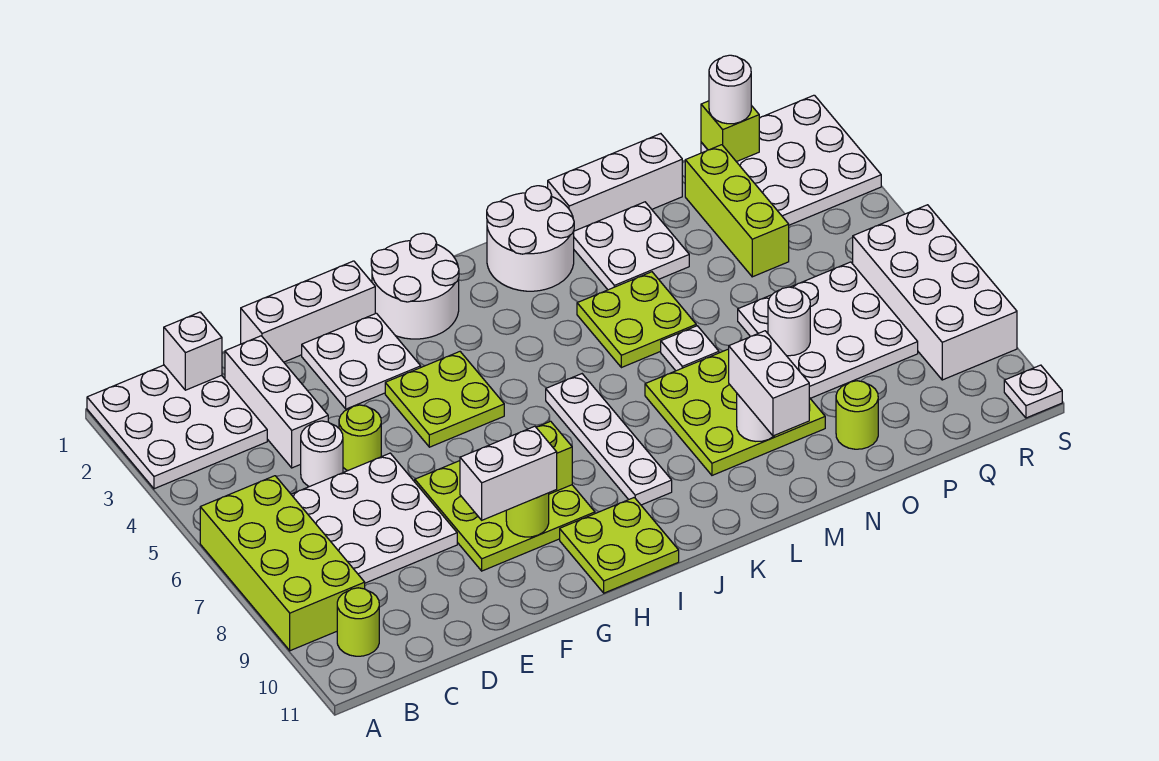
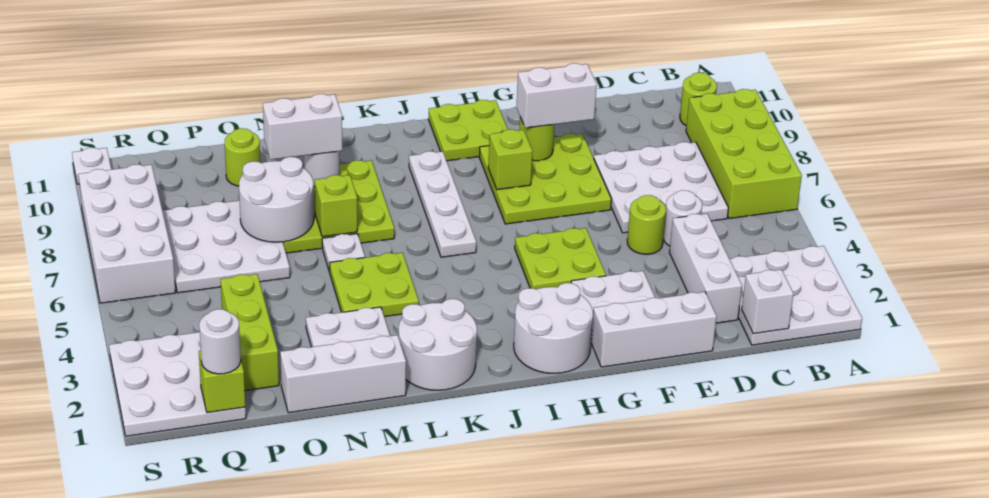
none -> lime brick M7 level 2
white brick M9:M10 level 3 -> white brick M9:N9 level 3
white round brick O7 level 2 -> white round brick N7:O8 level 2

